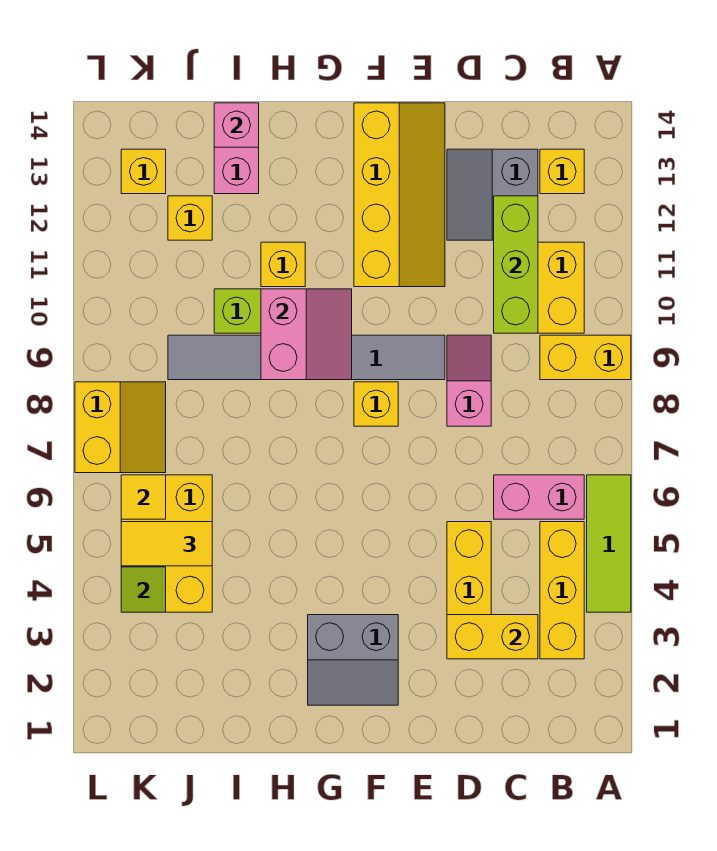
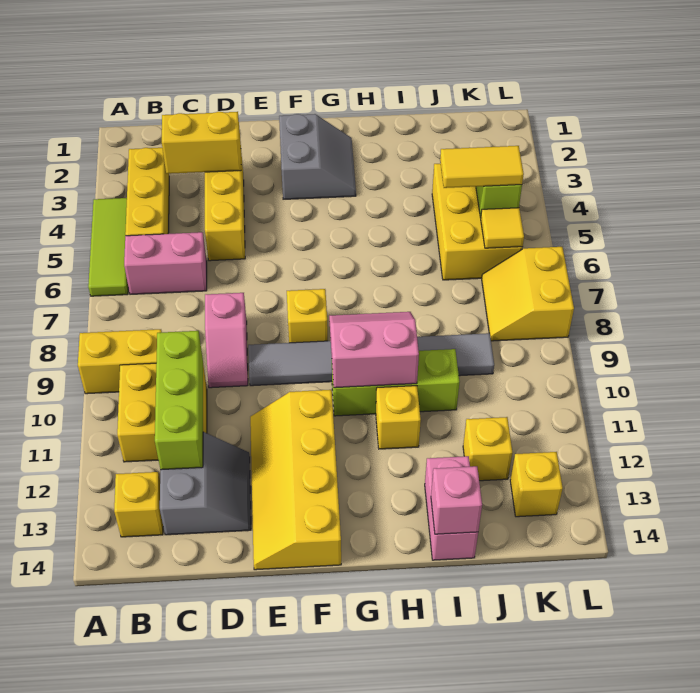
grey slope F2:G3 level 1 top 3 -> grey slope F2:G3 level 1 top F
pink slope G9:H10 level 2 top H -> pink slope G9:H10 level 2 top 10

